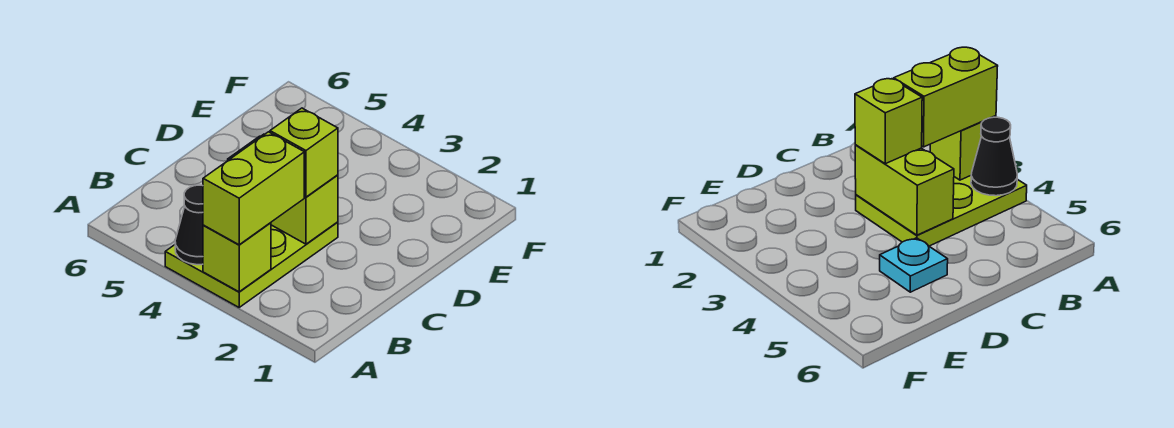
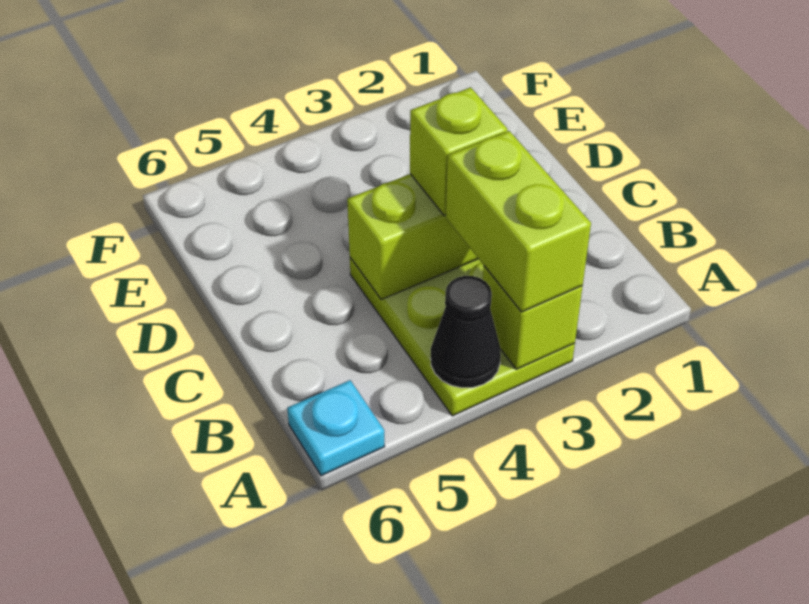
cyan plate D5 level 1 -> cyan plate A6 level 1

